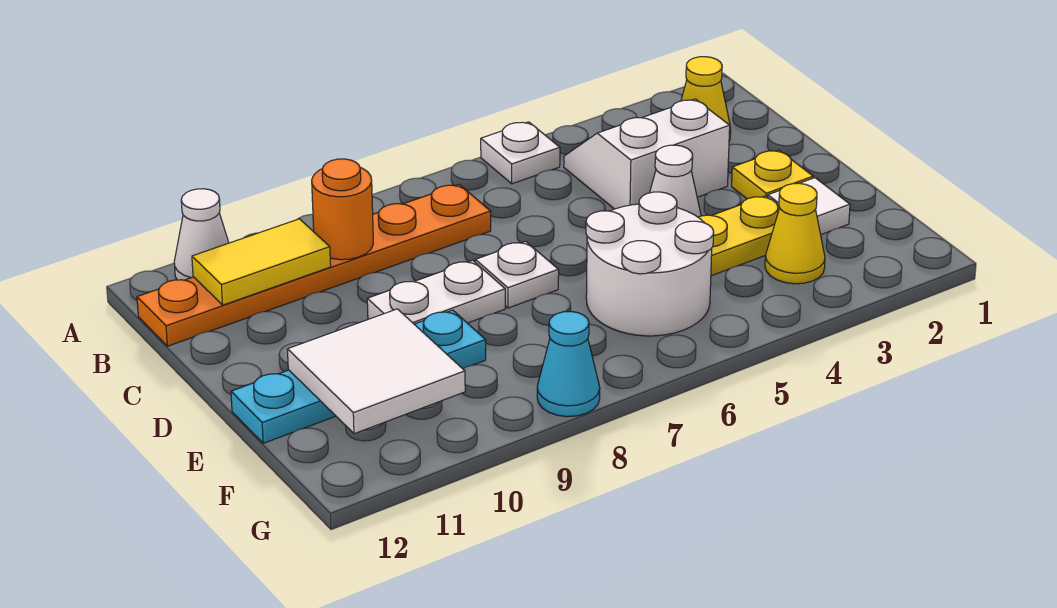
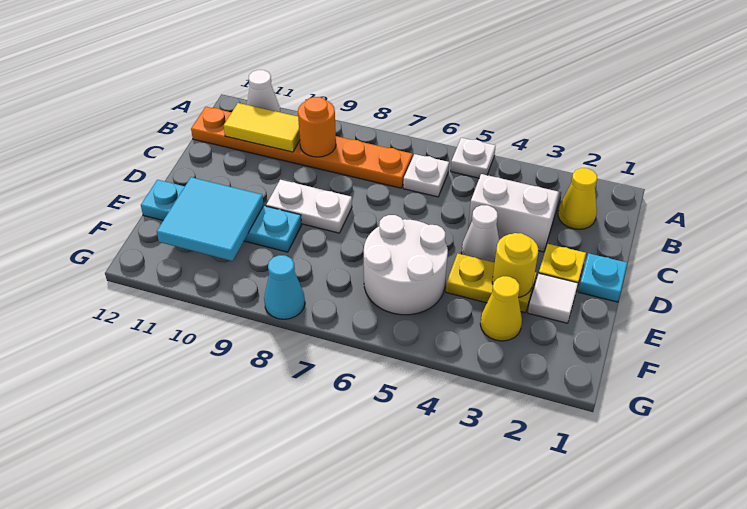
none -> cyan plate D1 level 1
white plate D7 level 1 -> white plate B6 level 1
none -> yellow round brick E3 level 2
white tile E10:F11 level 2 -> cyan tile E10:F11 level 2

